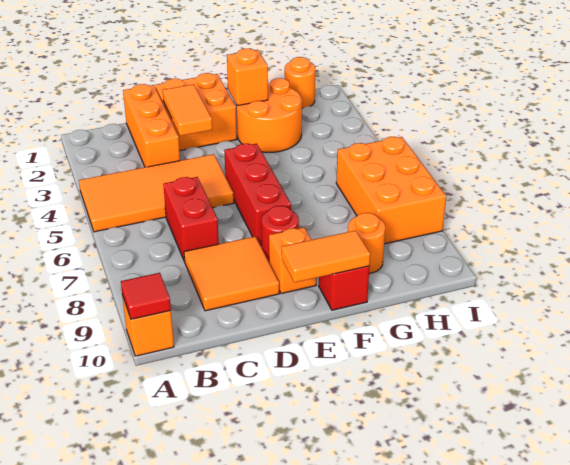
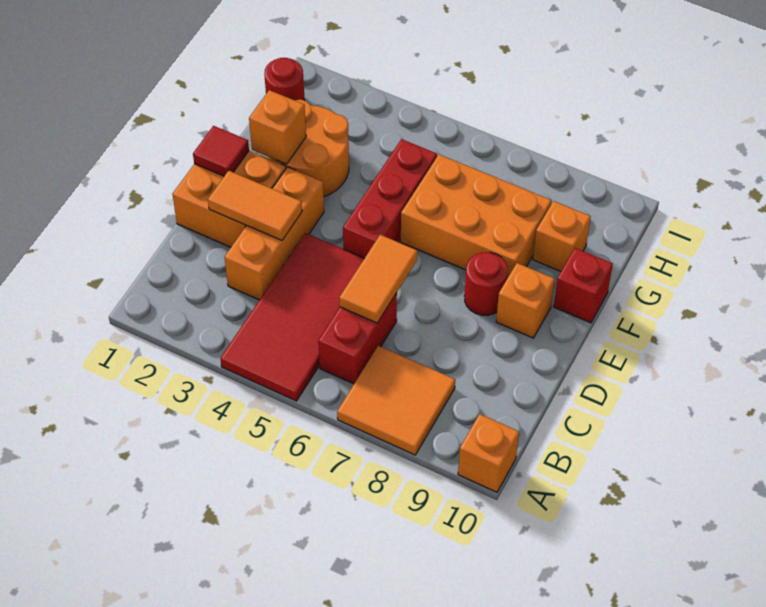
orange tile A4:D5 level 1 -> red tile A4:D5 level 1
red tile A10 level 2 -> red tile E1 level 2
orange brick C1:C3 level 1 -> orange brick C3:E3 level 1
red brick C6:C7 level 1 -> red brick B6:C6 level 1
orange tile C8:D9 level 1 -> orange tile A7:B8 level 1
red brick E5:E7 level 1 -> red brick E5:G5 level 1
orange tile E10:F10 level 2 -> orange tile C6:D6 level 2
orange round brick G9 level 1 -> orange brick G9 level 1
orange round brick H1 level 1 -> red round brick H1 level 1
orange brick H6:I8 level 1 -> orange brick F6:G8 level 1

